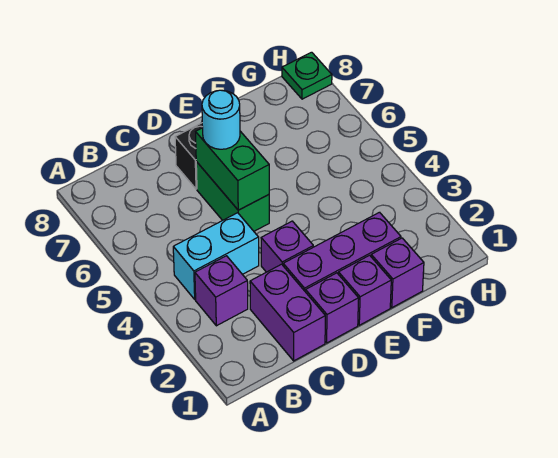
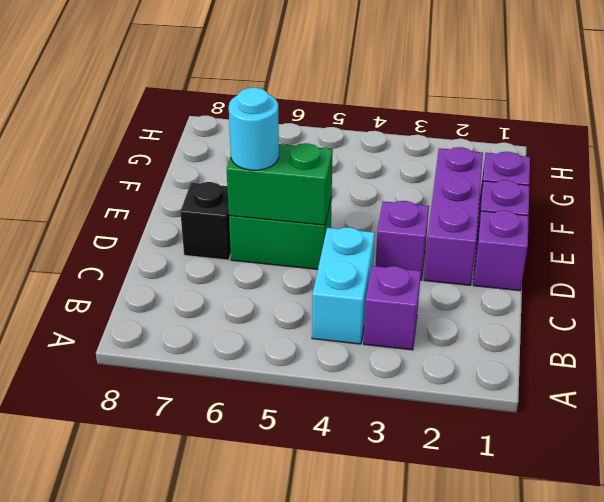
purple brick C1:C2 level 1 -> none
green plate H8 level 1 -> none

